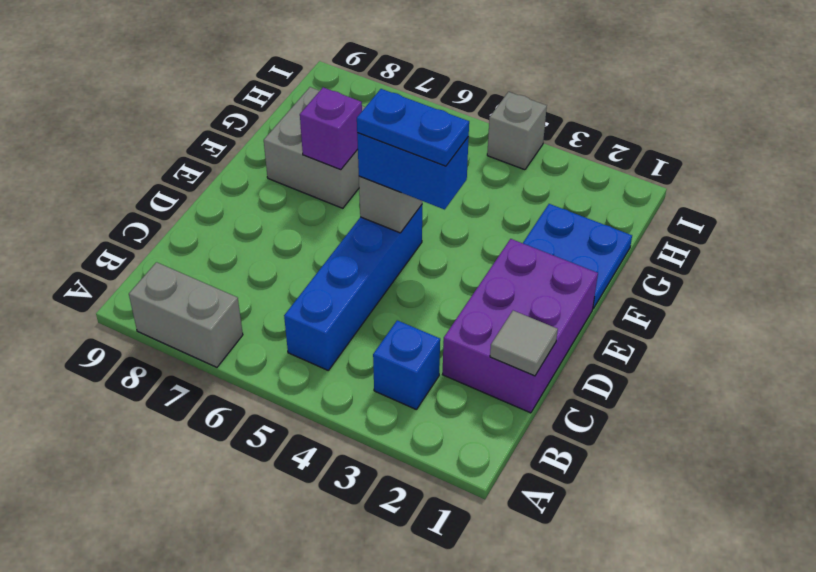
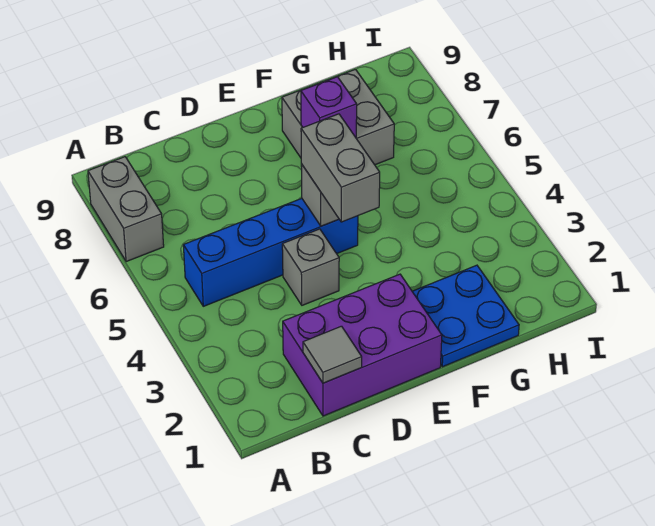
blue brick B3 level 1 -> none
blue brick E4:E5 level 3 -> grey brick E4:E5 level 3
blue plate E4:E5 level 4 -> none
grey brick I4 level 1 -> grey brick D4 level 1

